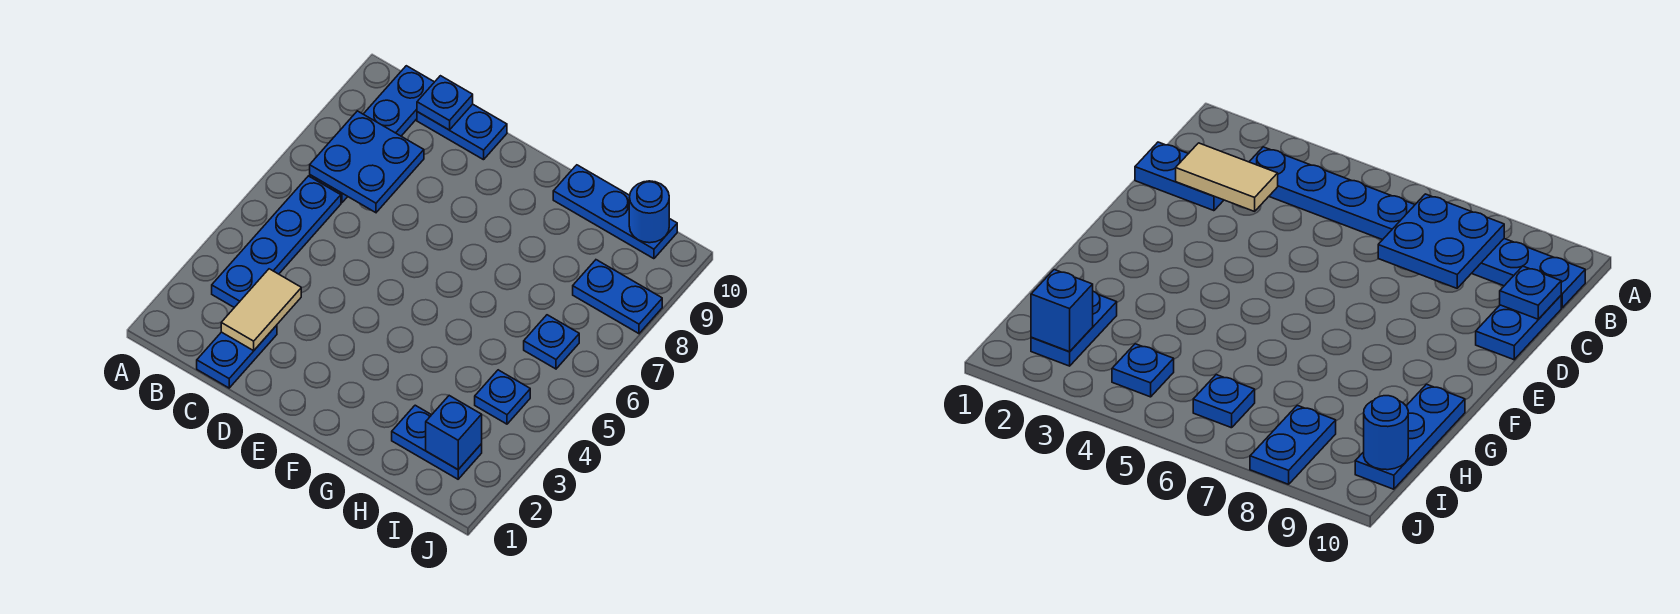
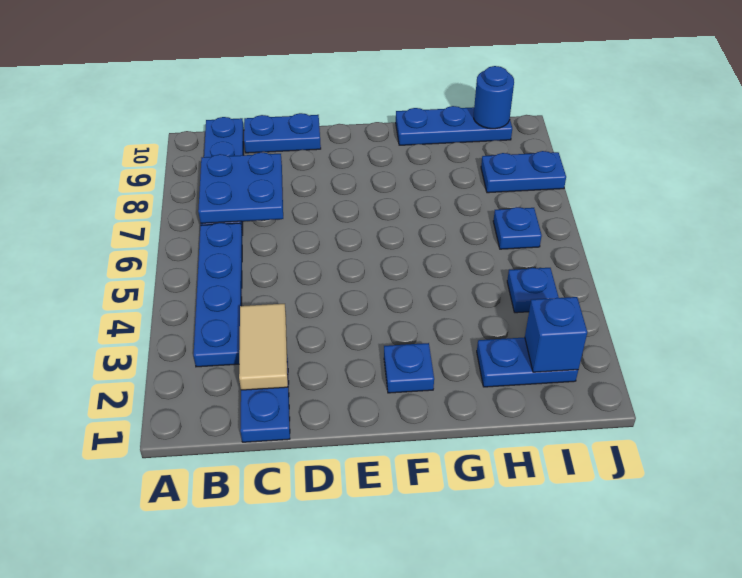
blue plate C10 level 2 -> blue plate F2 level 1

